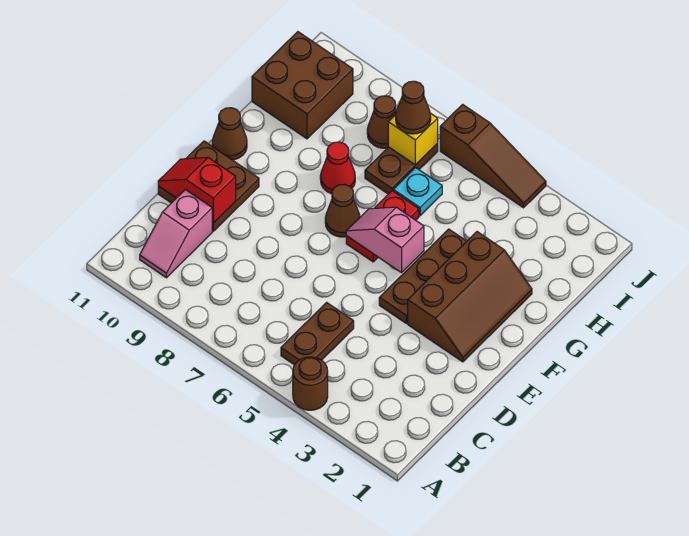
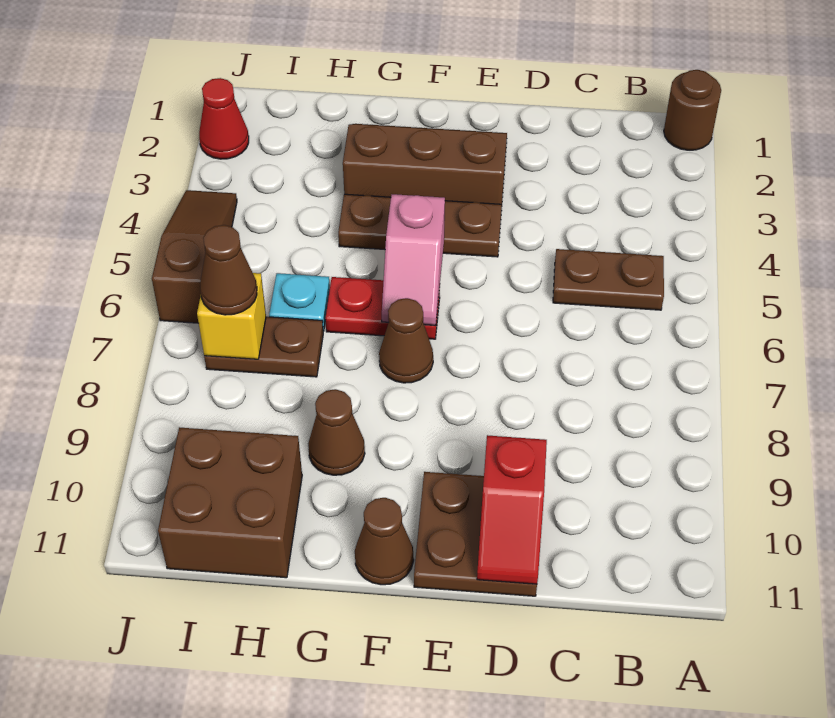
brown round brick A4 level 1 -> brown round brick A1 level 1
pink slope B10:C10 level 1 top C -> none
red cone G8 level 1 -> red cone J2 level 1
brown cone I8 level 1 -> brown cone G9 level 1

